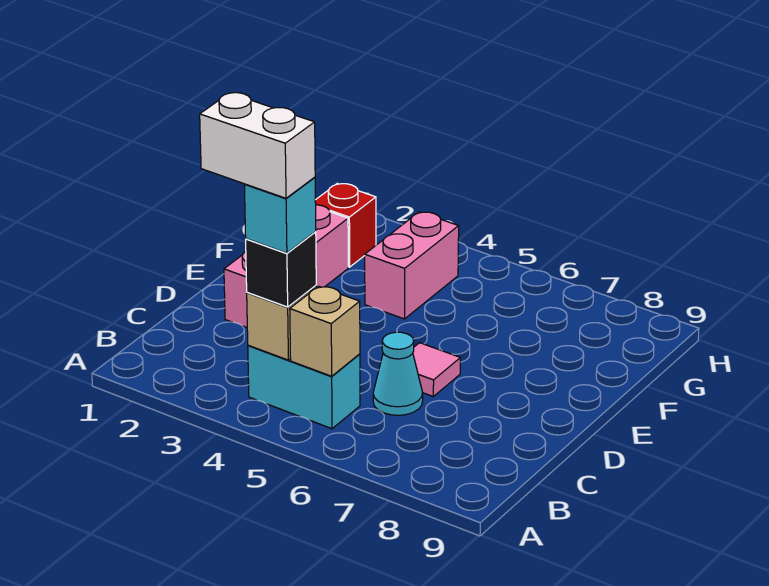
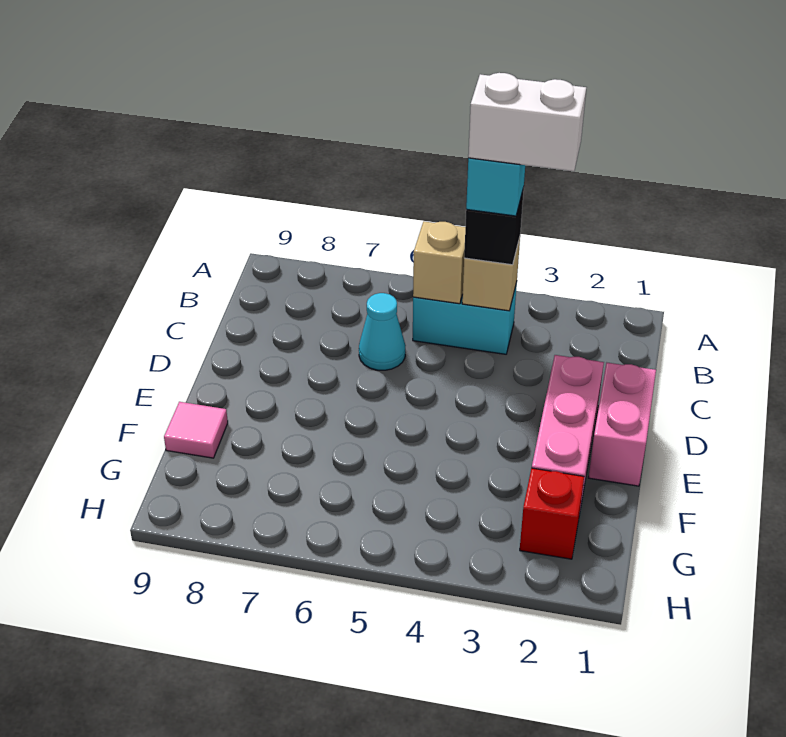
pink tile D6 level 1 -> pink tile F9 level 1
pink brick F4:G4 level 1 -> pink brick D1:E1 level 1

